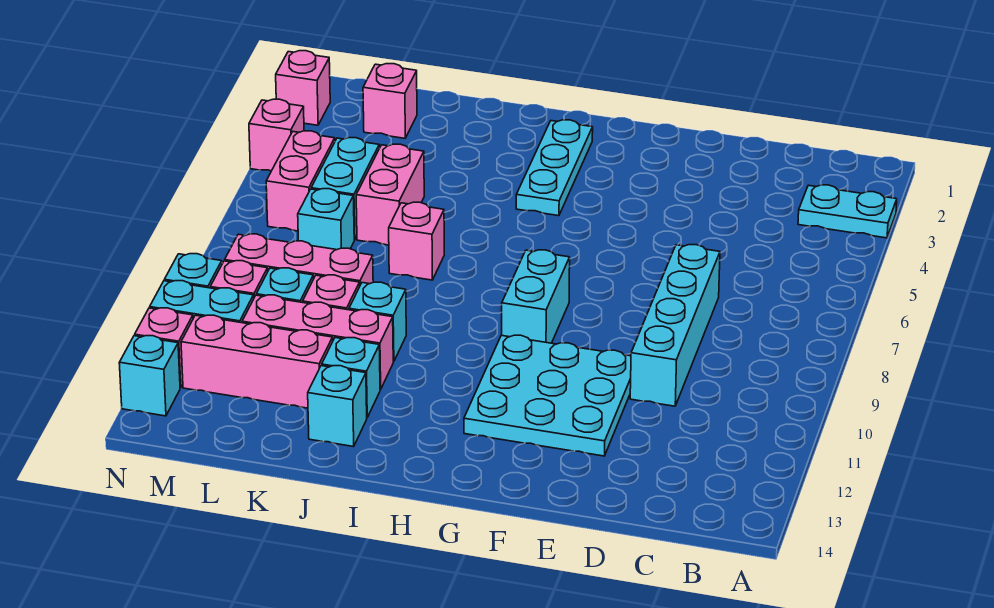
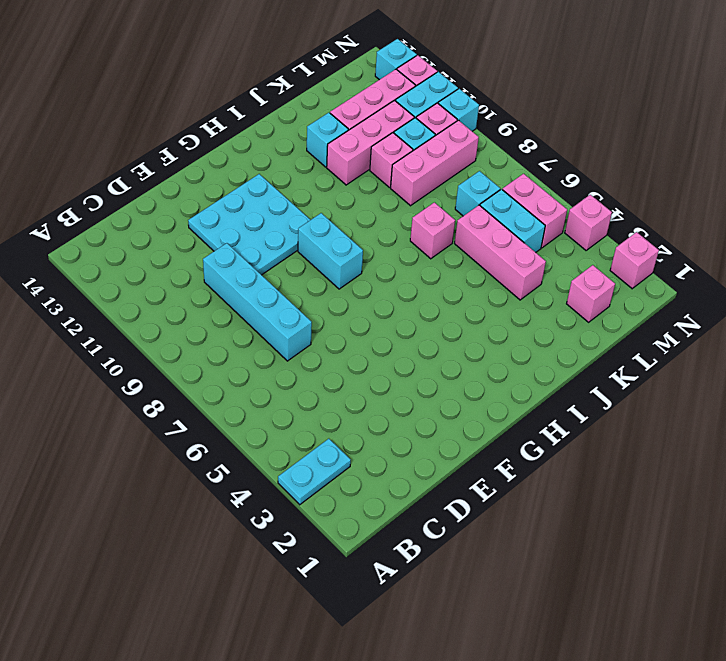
cyan plate H2:H4 level 1 -> none
cyan brick J10 level 1 -> none
cyan brick J13 level 1 -> none
pink brick K5:K6 level 1 -> pink brick K4:K6 level 1

